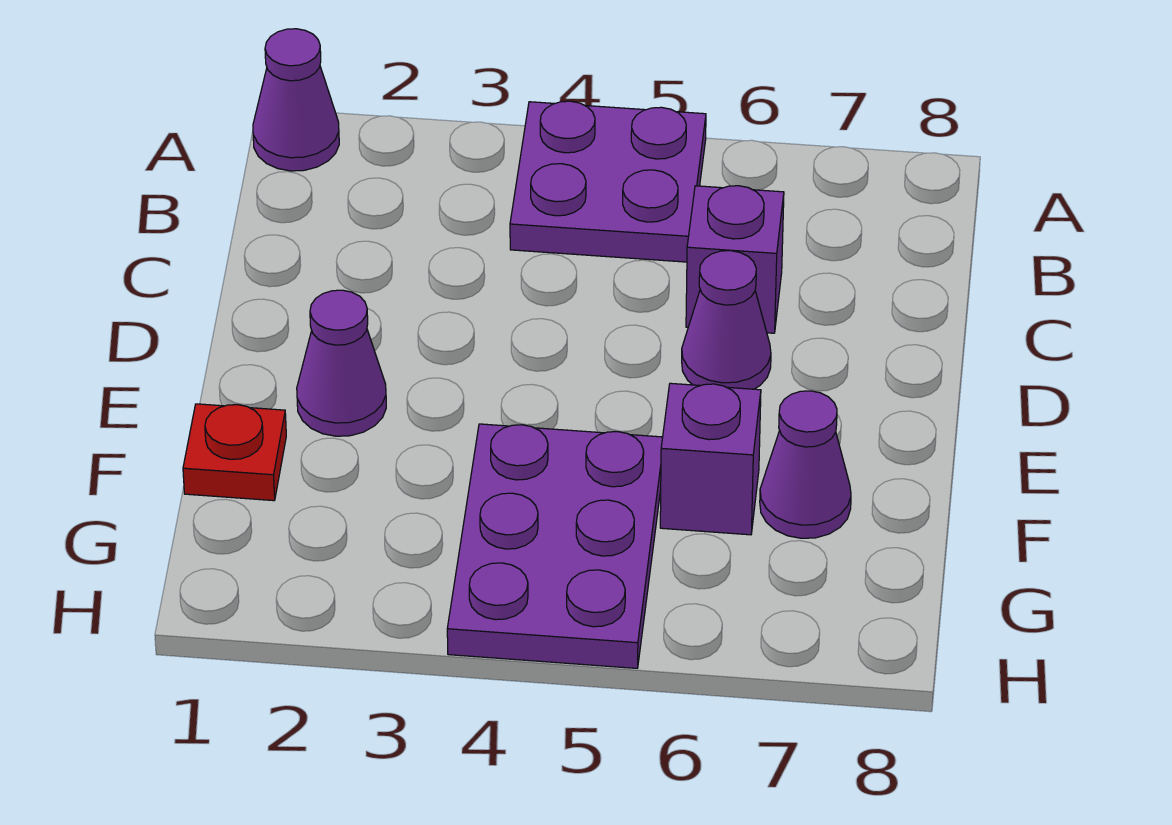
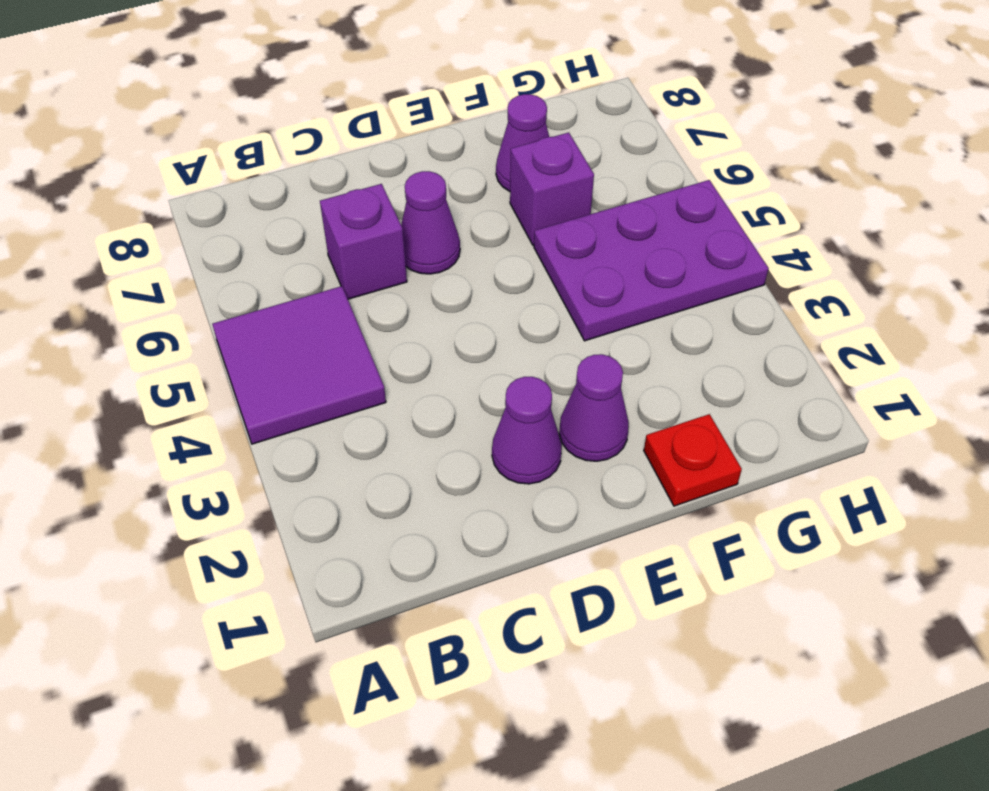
purple cone A1 level 1 -> purple cone D2 level 1
purple plate A4:B5 level 1 -> purple tile A4:B5 level 1

